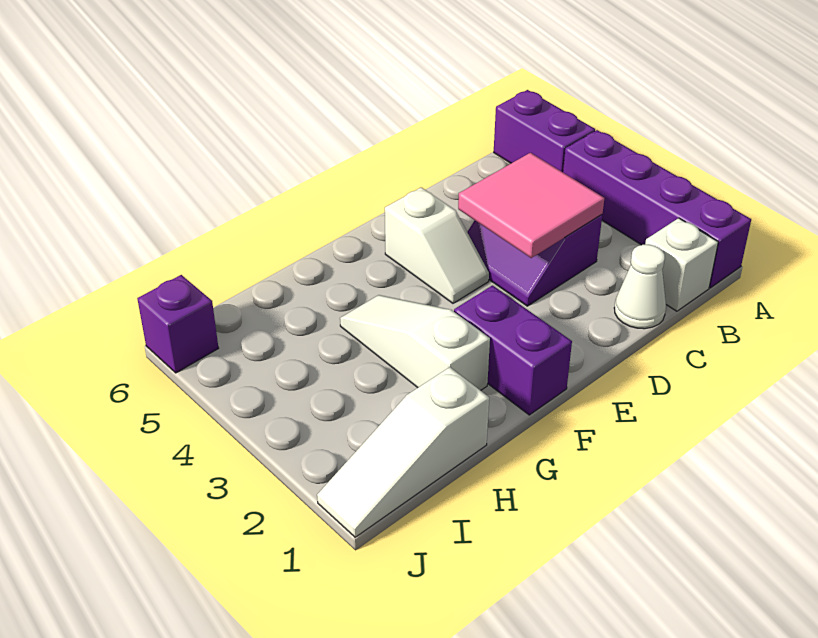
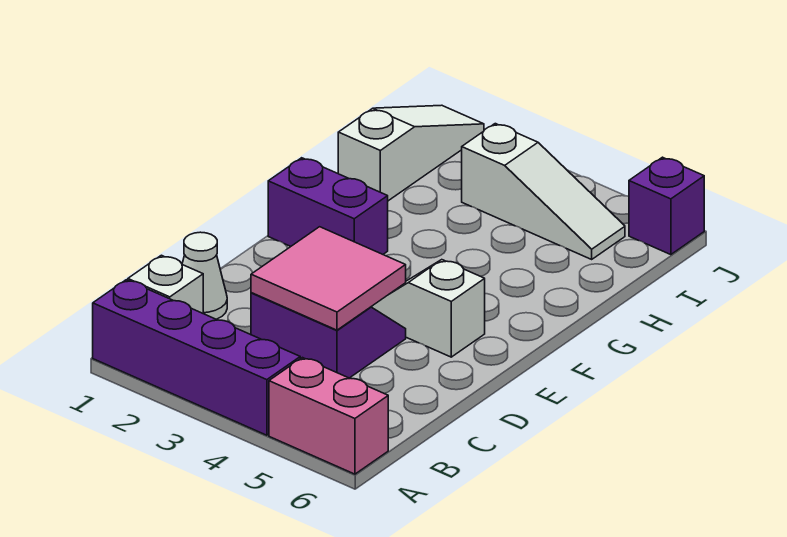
purple brick A5:A6 level 1 -> pink brick A5:A6 level 1
white slope G2:G4 level 1 top 2 -> white slope I3:I5 level 1 top 3

